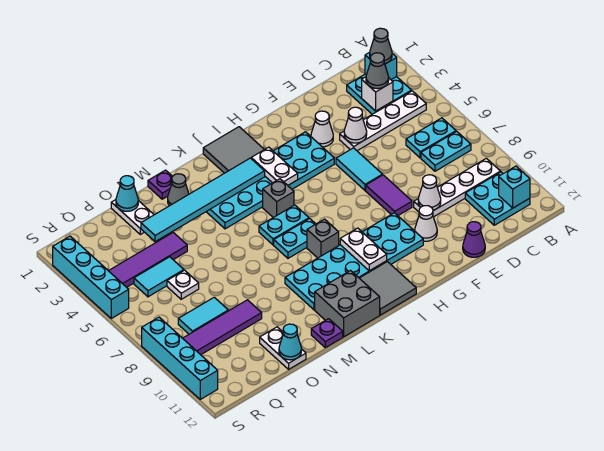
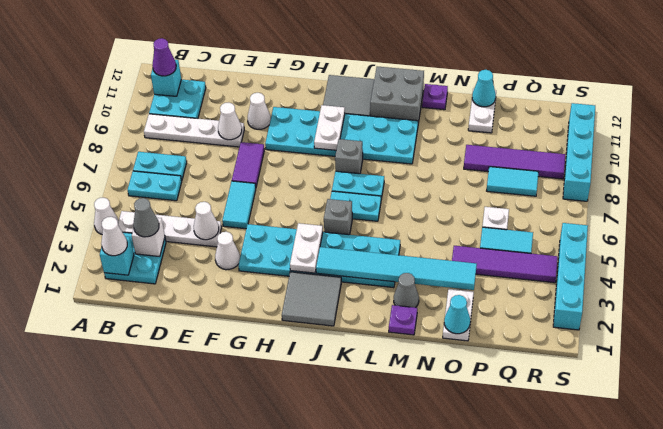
none -> white cone A4 level 1
grey cone B2 level 3 -> white cone B2 level 3
purple cone E12 level 1 -> purple cone B11 level 3

